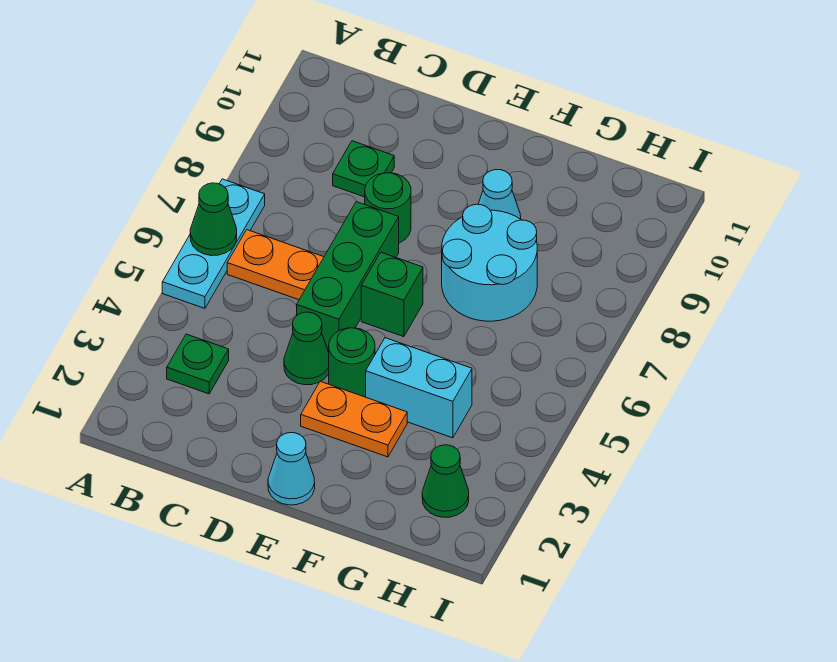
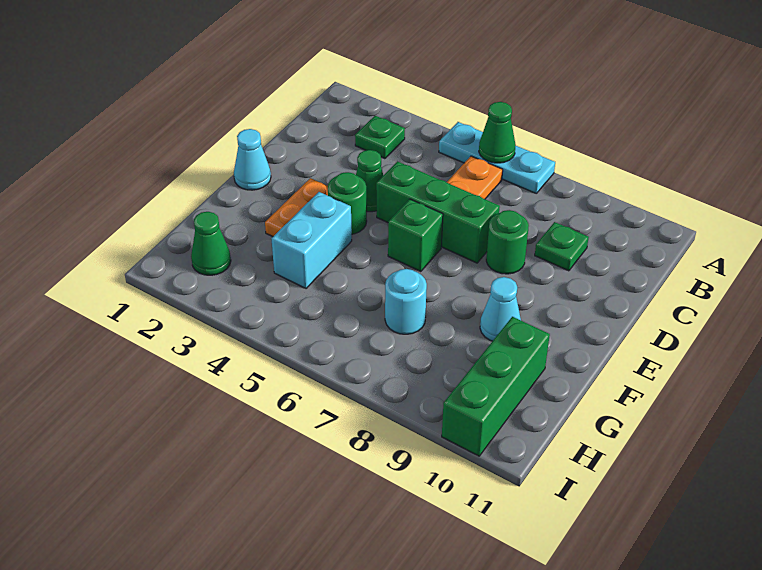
cyan round brick F7:G8 level 1 -> cyan round brick G7 level 1
none -> green brick G10:I10 level 1

